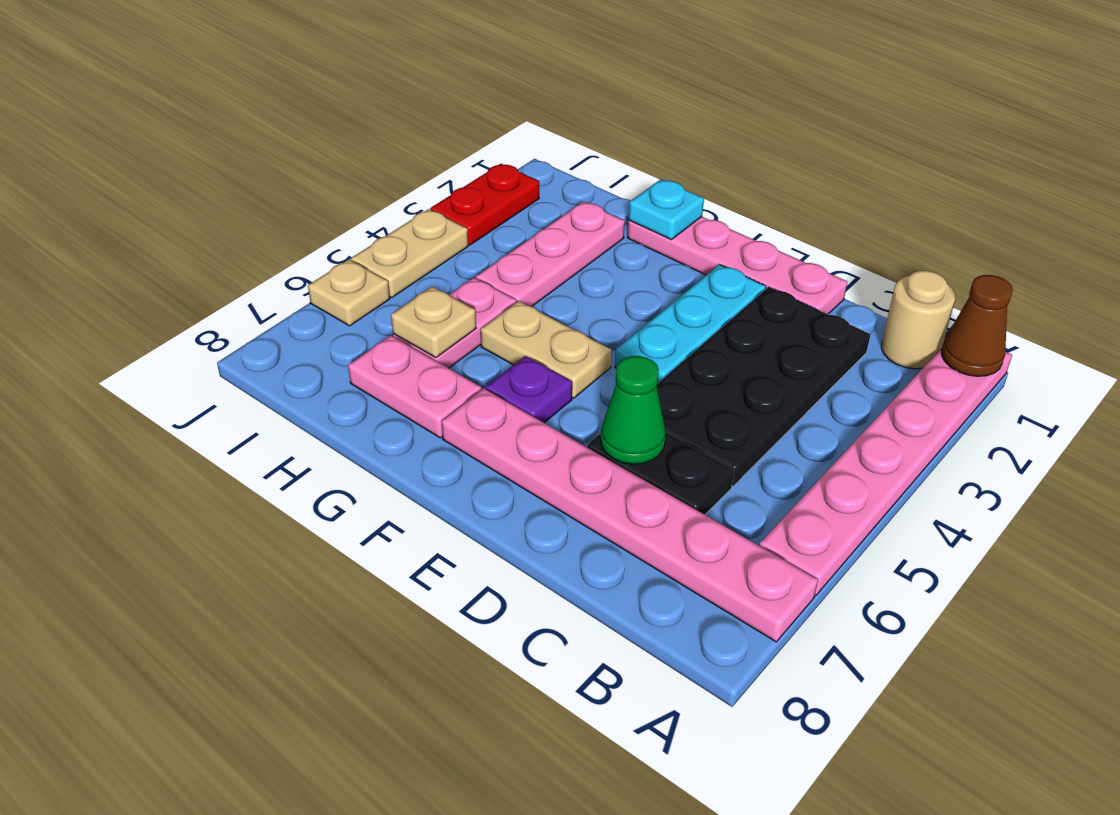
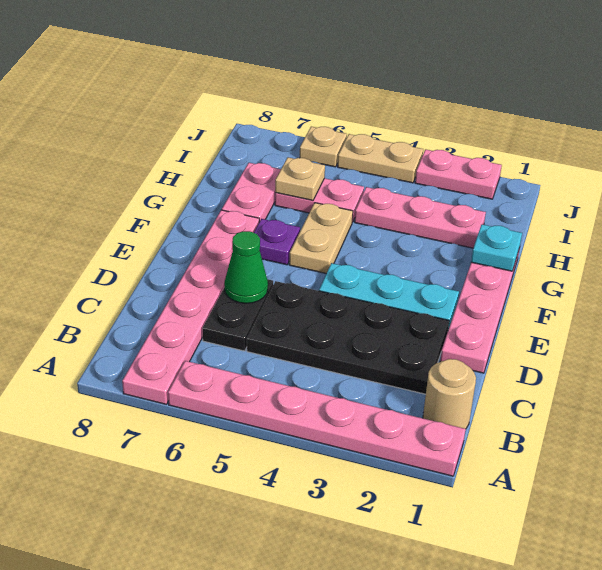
brown cone A1 level 2 -> none
red plate J2:J3 level 1 -> pink plate J2:J3 level 1

